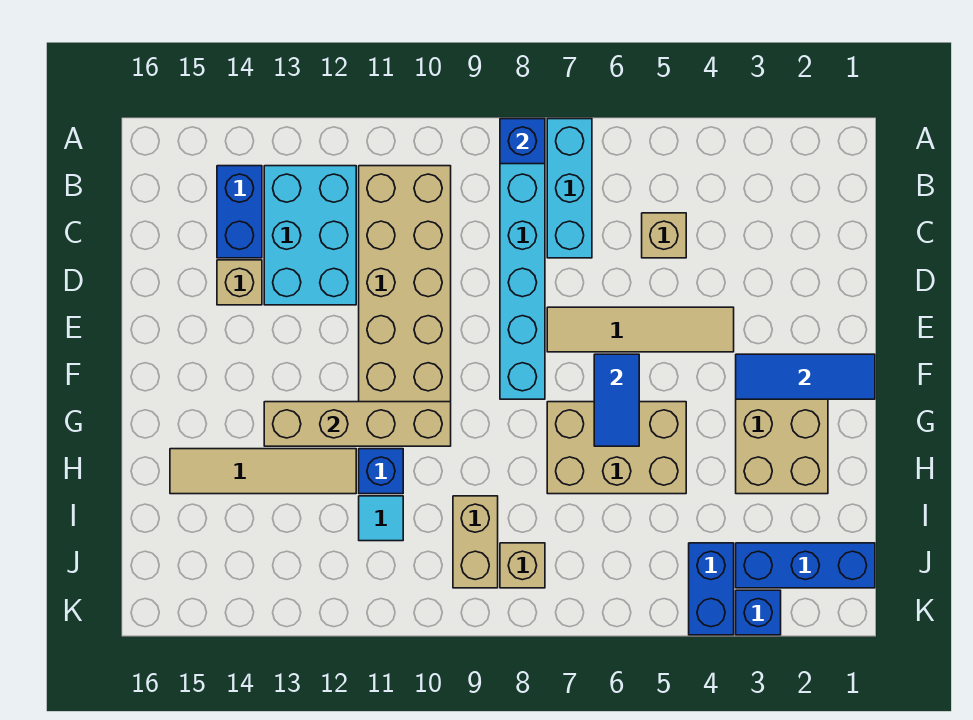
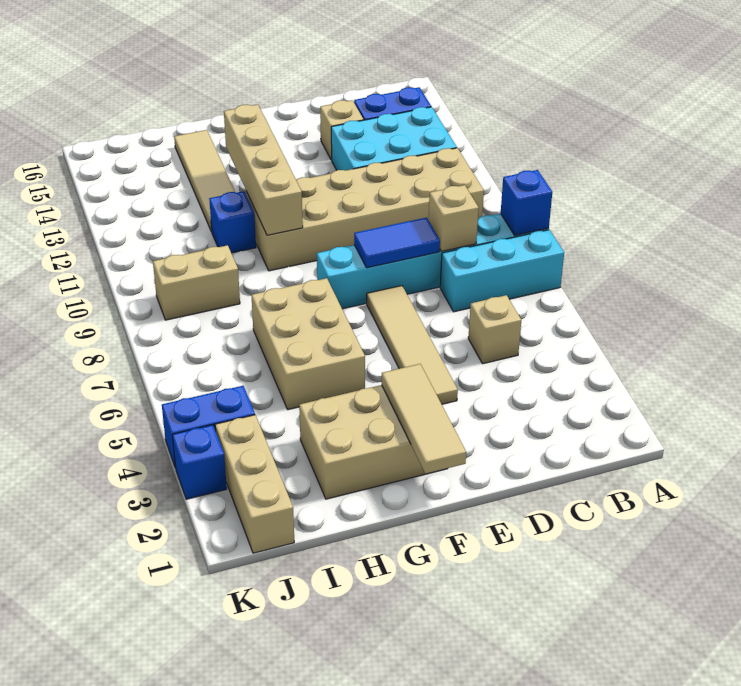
blue tile F1:F3 level 2 -> tan tile F1:F3 level 2
blue tile F6:G6 level 2 -> blue tile D8:E8 level 2
cyan tile I11 level 1 -> none
blue brick J1:J3 level 1 -> tan brick J1:J3 level 1
tan brick J8 level 1 -> tan brick C8 level 2

